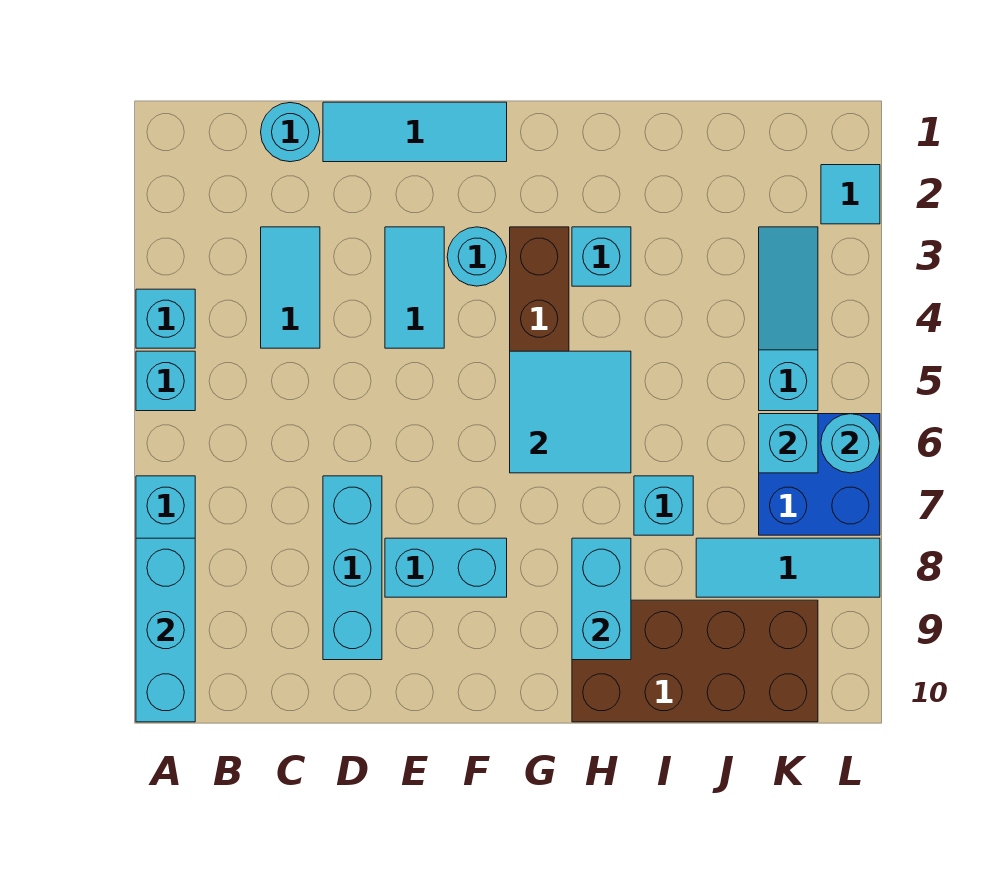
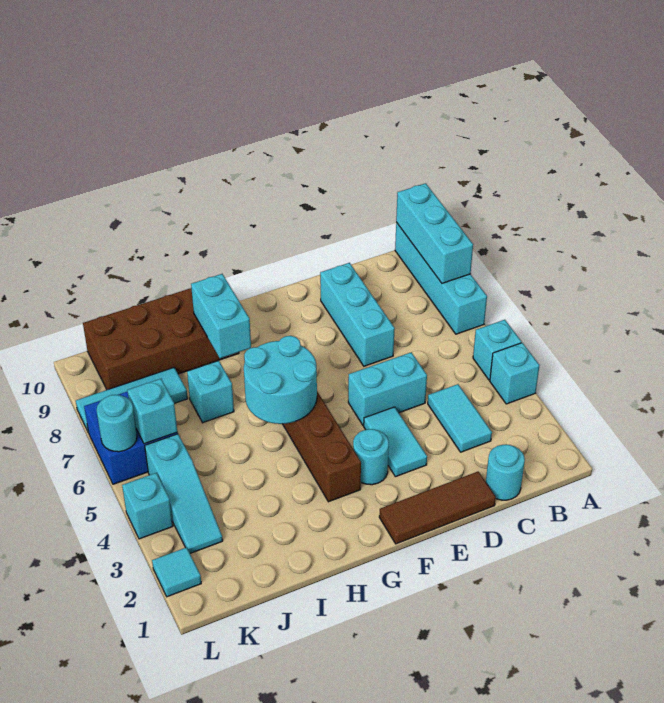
cyan tile D1:F1 level 1 -> brown tile D1:F1 level 1
cyan brick E8:F8 level 1 -> cyan brick D5:E5 level 1
cyan tile G5:H6 level 2 -> cyan round brick G5:H6 level 2
cyan brick H3 level 1 -> cyan brick L4 level 1

